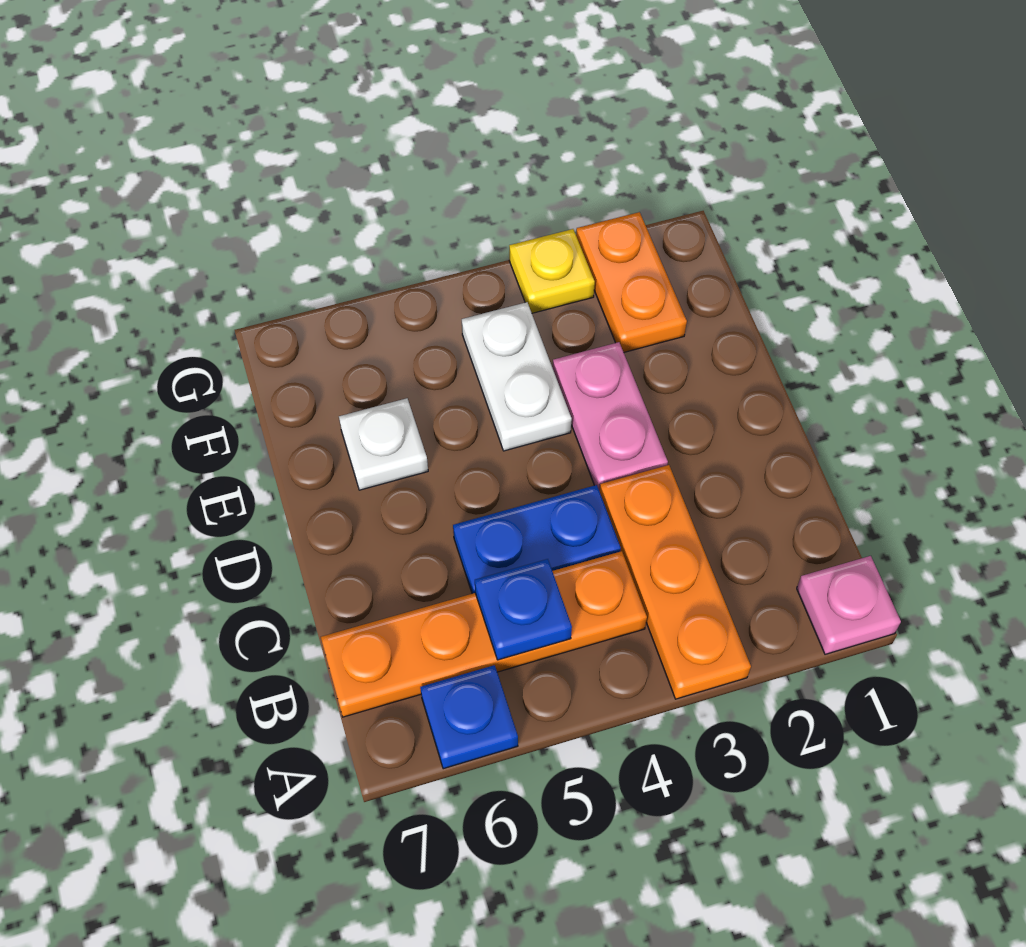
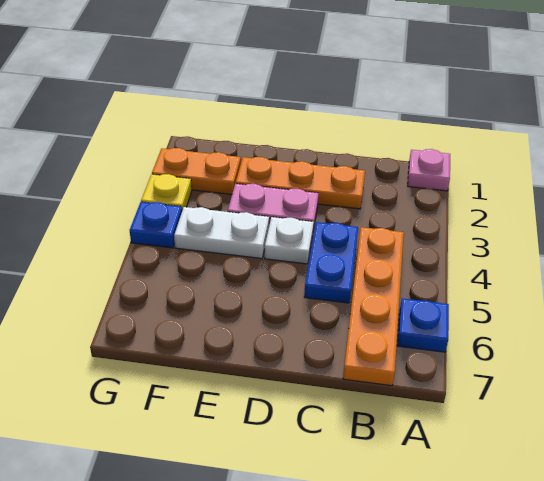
orange plate A3:C3 level 1 -> orange plate C2:E2 level 1
blue plate B5 level 2 -> blue plate G4 level 1
white plate E6 level 1 -> white plate D4 level 1

